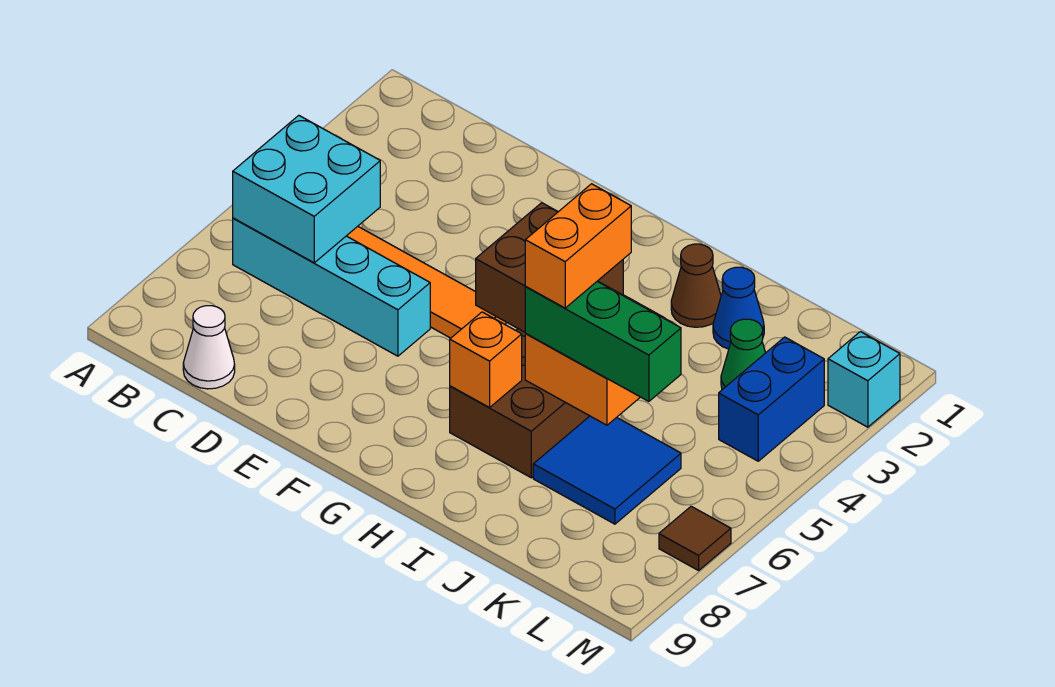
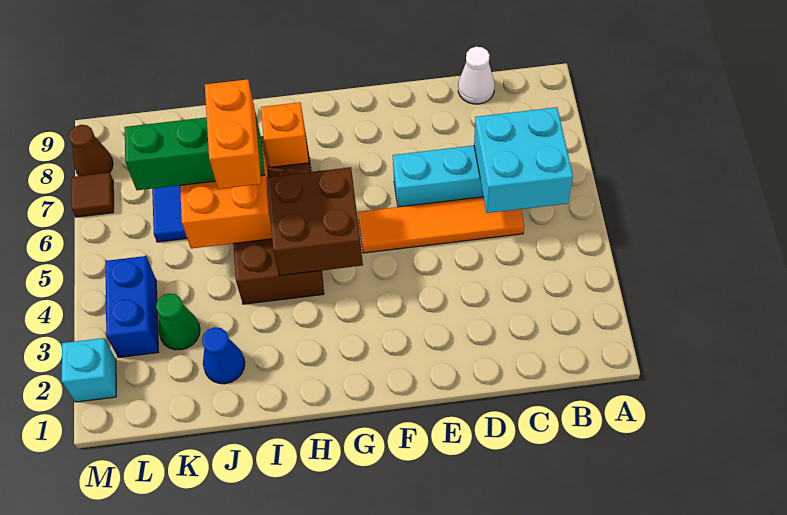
brown cone I2 level 1 -> brown cone M8 level 1

